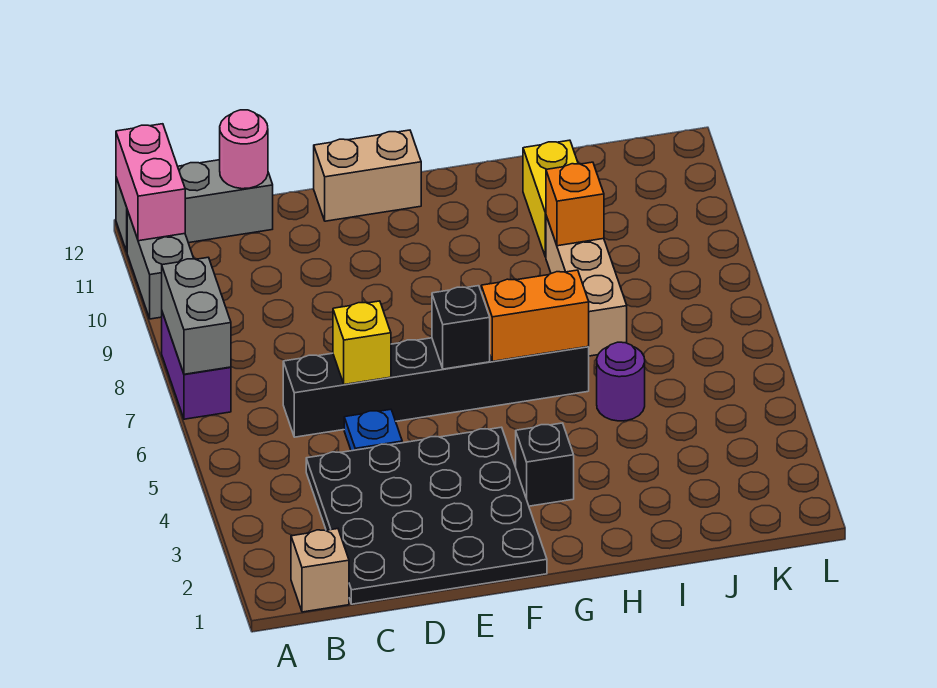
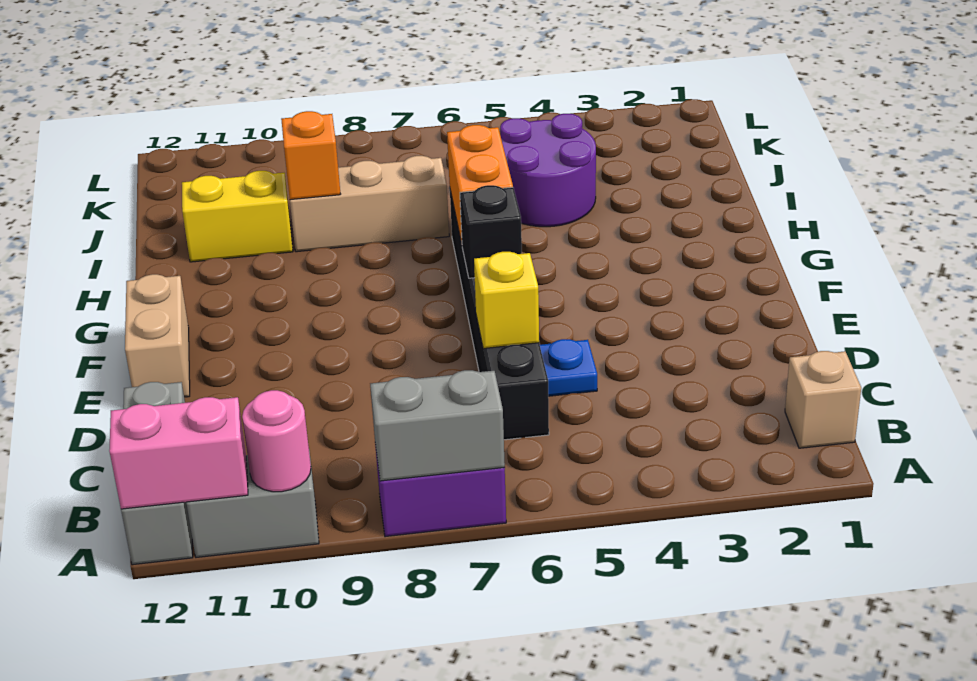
black plate C1:F4 level 1 -> none
pink round brick C12 level 2 -> pink round brick A10 level 2
black brick G3 level 1 -> none
purple round brick I5 level 1 -> purple round brick I4:J5 level 1

